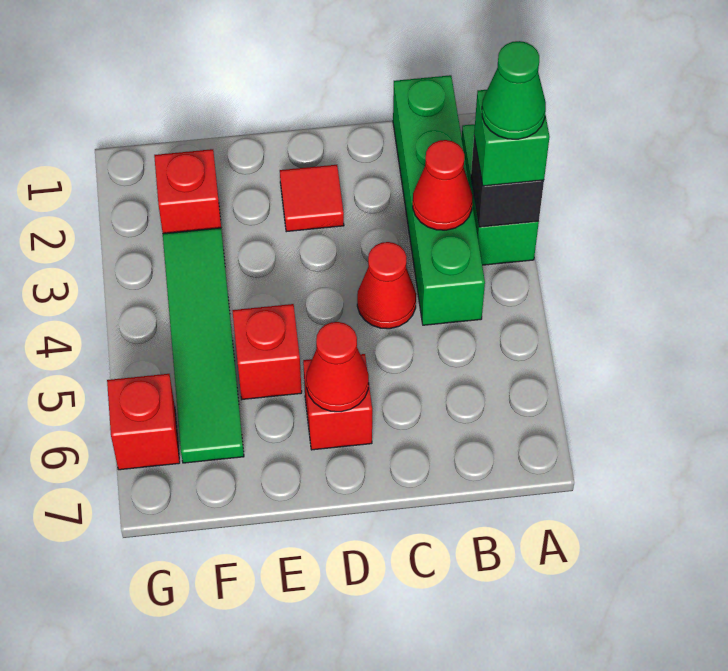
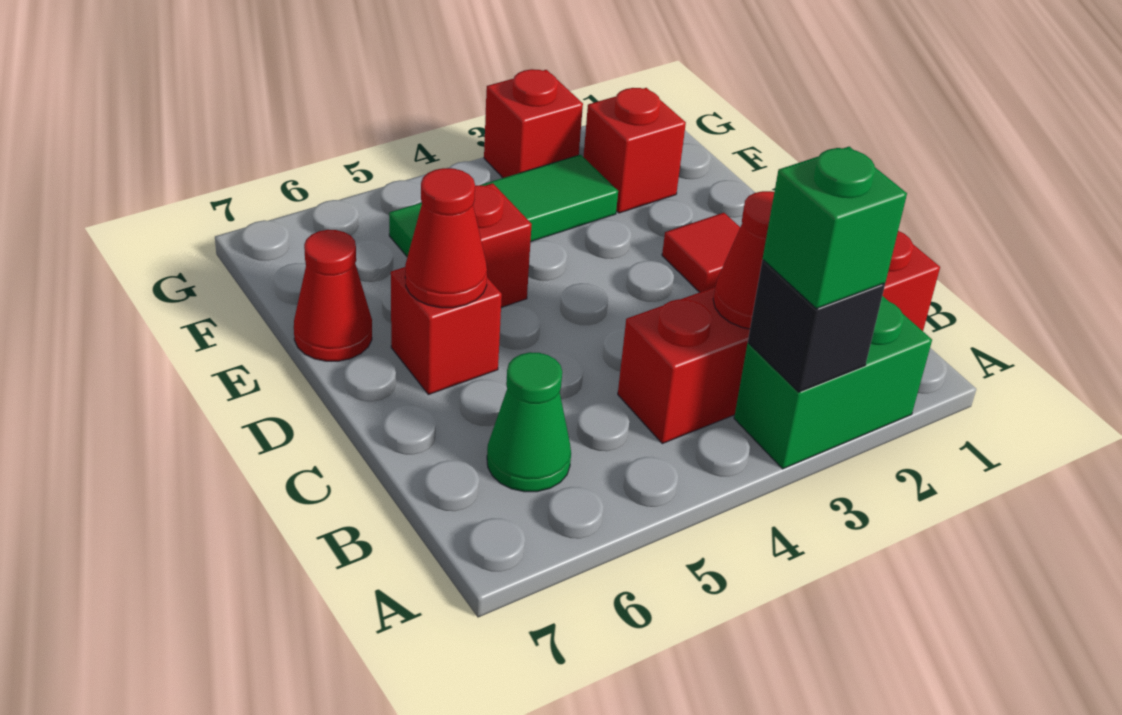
green cone A3 level 4 -> green cone B6 level 1
green brick B1:B4 level 1 -> red brick B1:B4 level 1
red cone C4 level 1 -> red cone E7 level 1
green tile F3:F6 level 1 -> green tile F3:F5 level 1
red brick G6 level 1 -> red brick G3 level 1

